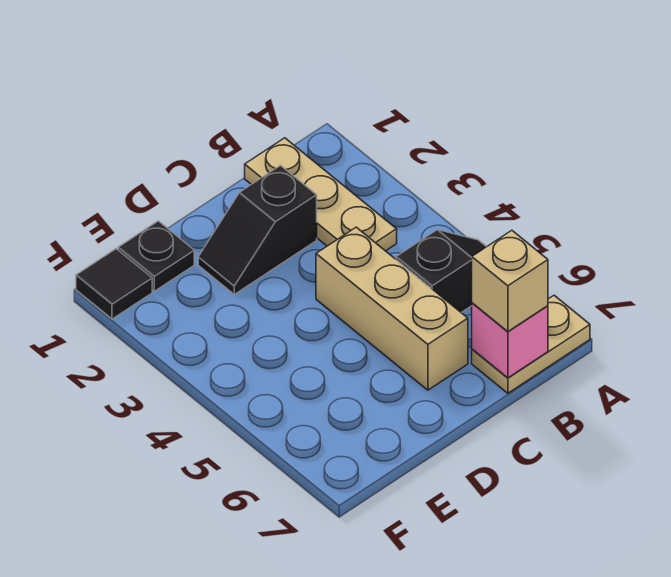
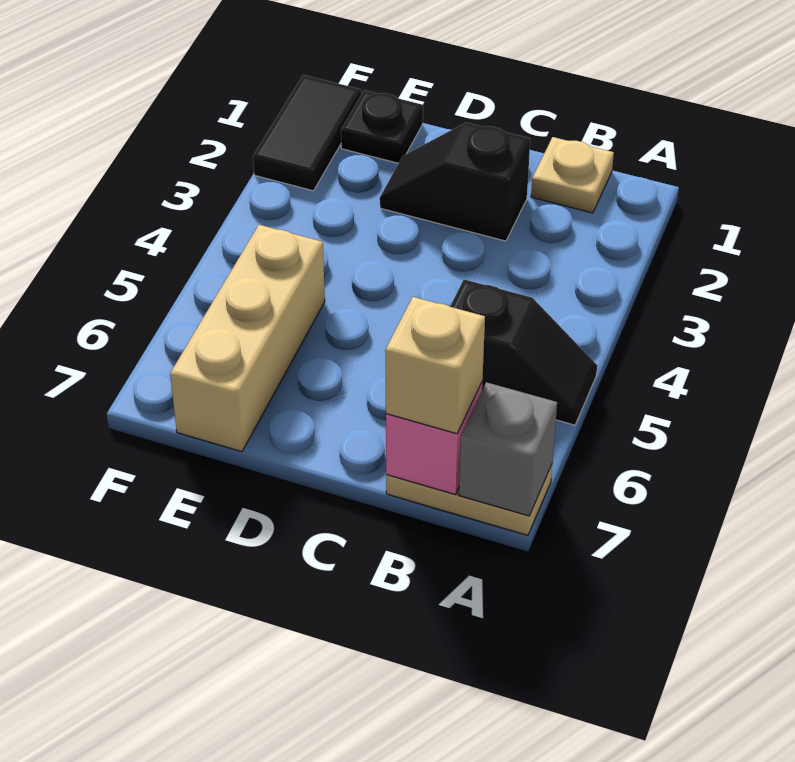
none -> grey brick A7 level 2
tan plate B1:B3 level 1 -> tan plate B1 level 1
tan brick C4:C6 level 1 -> tan brick E5:E7 level 1
black tile F1 level 1 -> black tile F1:F2 level 1

